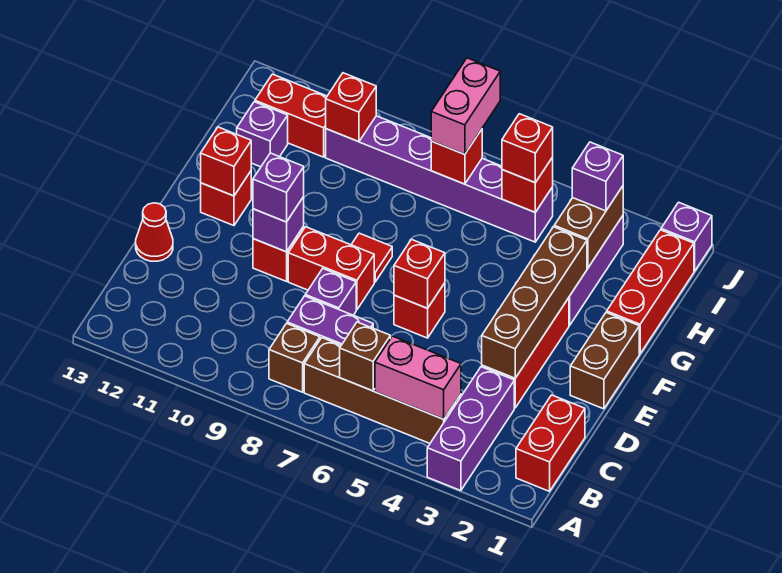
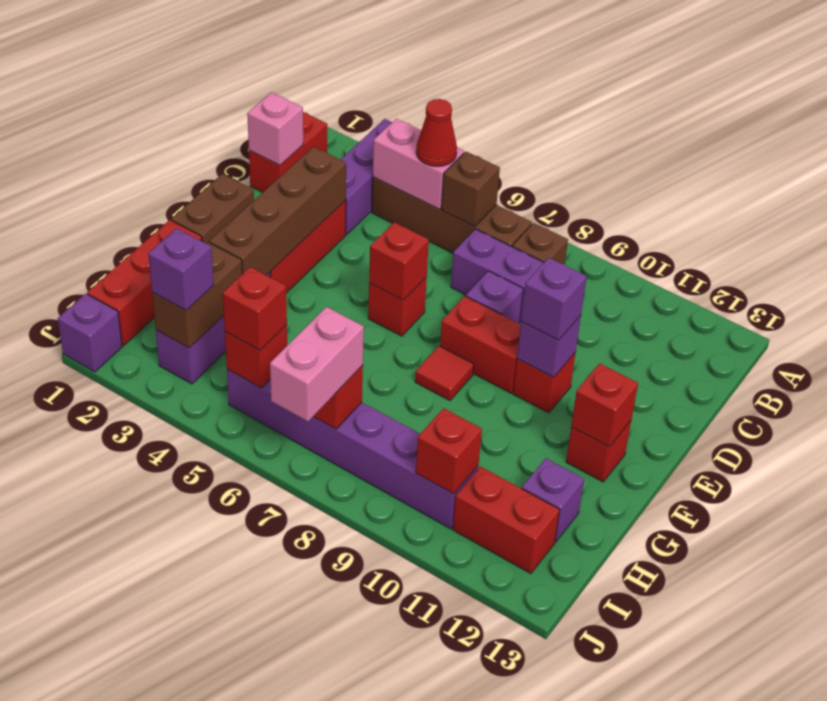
none -> pink brick C1 level 2
red cone D13 level 1 -> red cone B5 level 3

